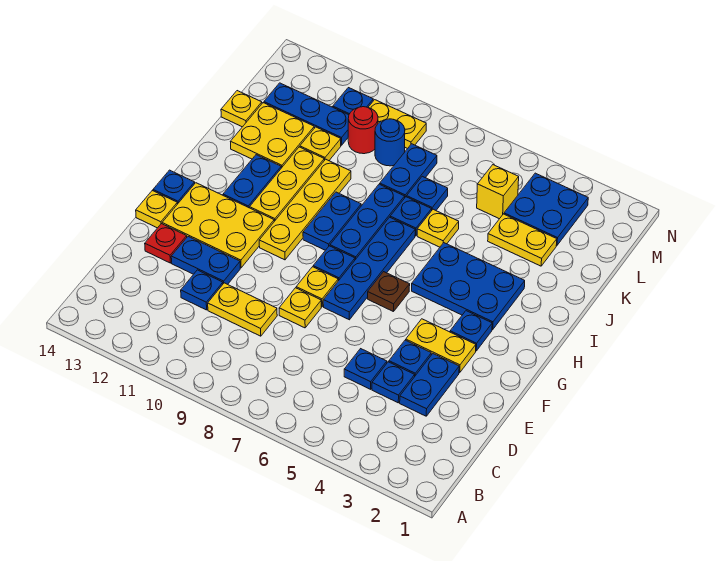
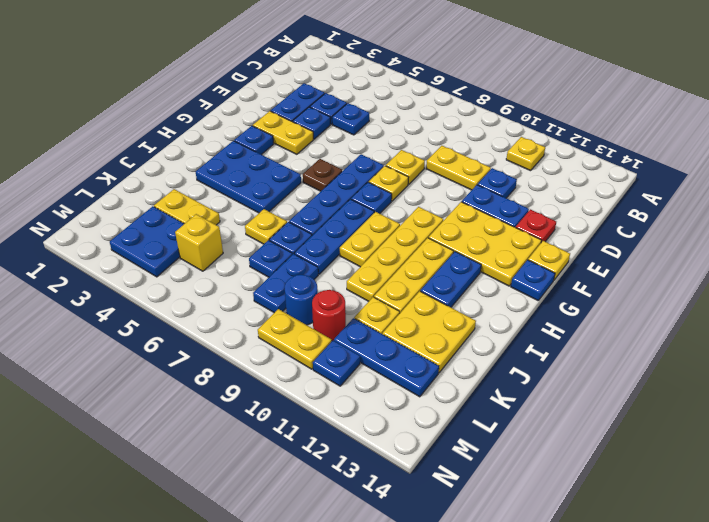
blue plate H9:I9 level 1 -> yellow plate H9:I9 level 1
yellow plate K14 level 1 -> yellow plate B11 level 1

